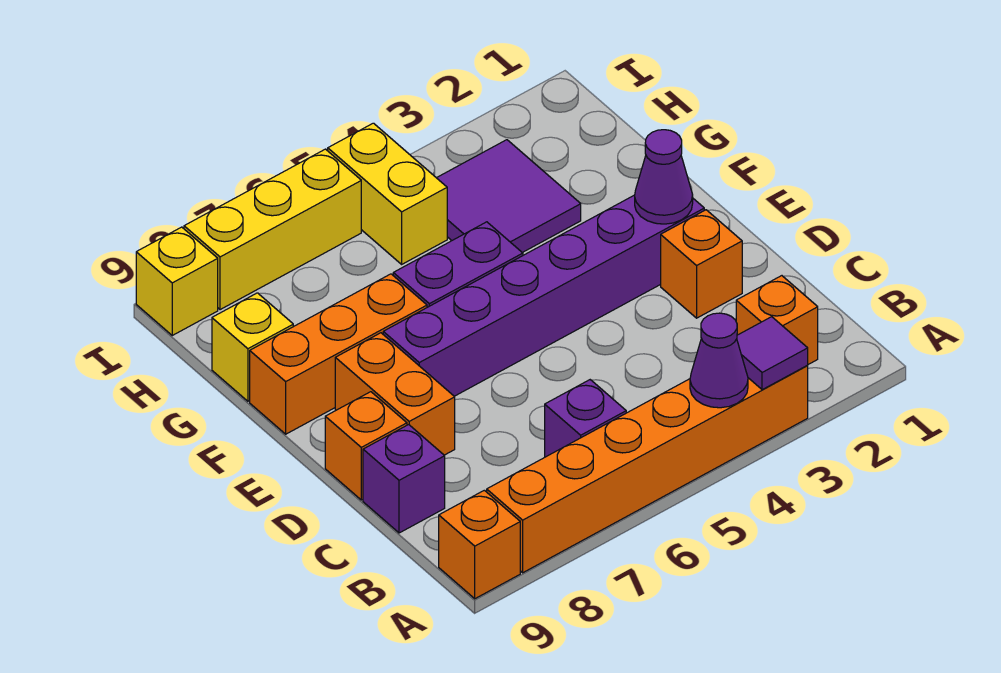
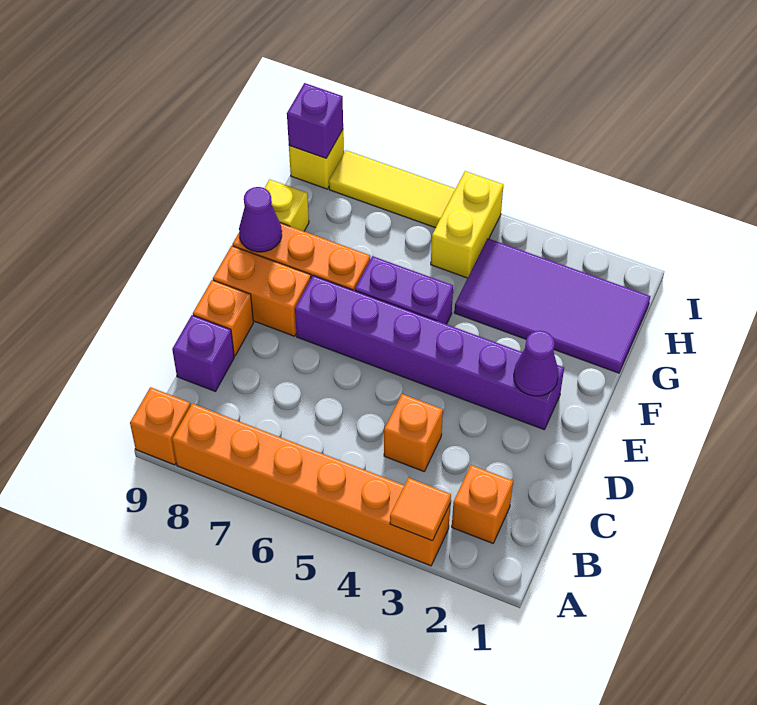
purple tile A3 level 2 -> orange tile A3 level 2
purple cone A4 level 2 -> purple cone F9 level 2
purple brick B6 level 1 -> purple brick I9 level 2
orange brick D2 level 1 -> orange brick C4 level 1
orange brick D8:E8 level 1 -> orange brick E8:E9 level 1
purple tile G3:H4 level 1 -> purple tile G1:H4 level 1
yellow brick I6:I8 level 1 -> yellow tile I6:I8 level 1

